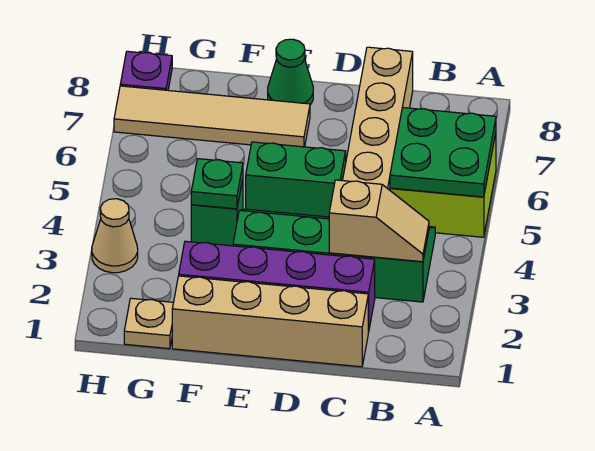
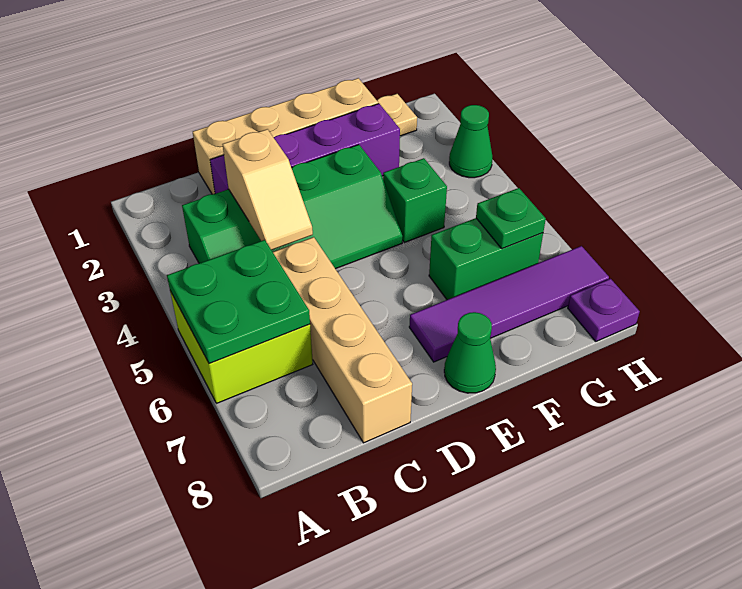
tan slope B3:C3 level 2 top C -> tan slope C3:C4 level 2 top 3
green brick D5:E5 level 1 -> green brick F6:G6 level 1
tan tile E7:H7 level 1 -> purple tile E7:H7 level 1
green plate F4 level 2 -> green plate G6 level 2
tan cone H3 level 1 -> green cone H3 level 1

